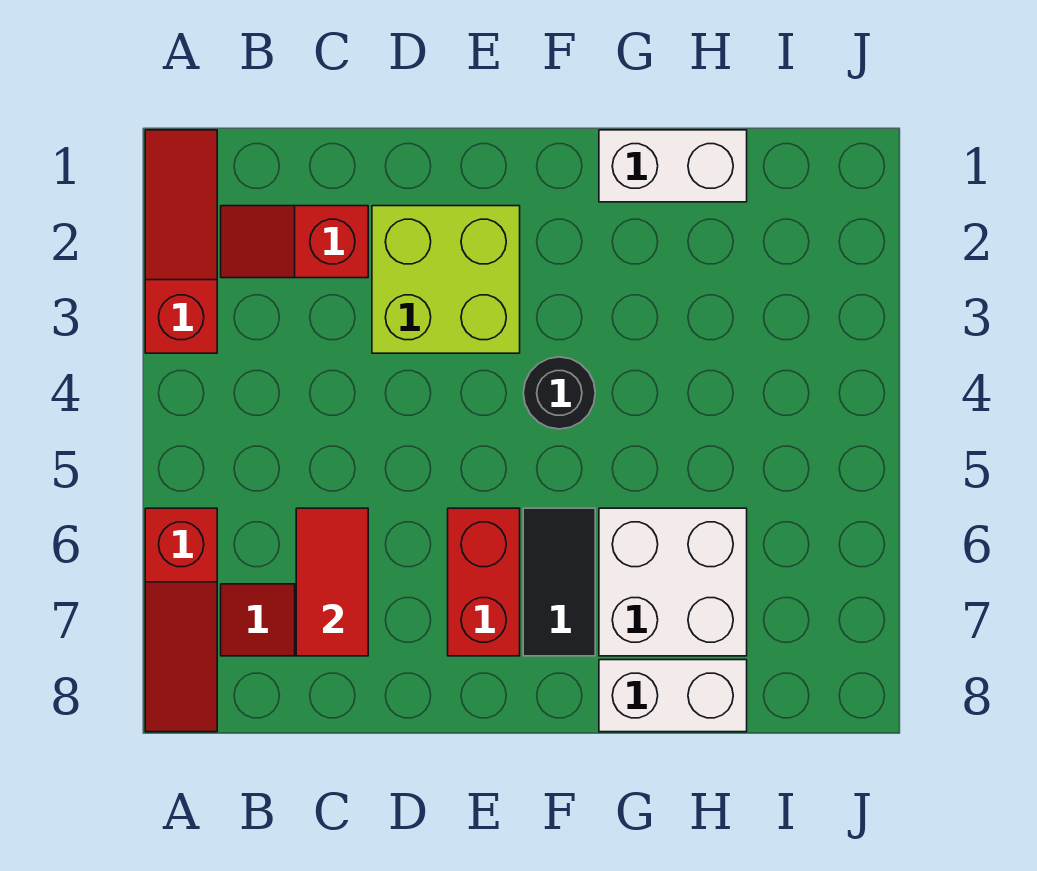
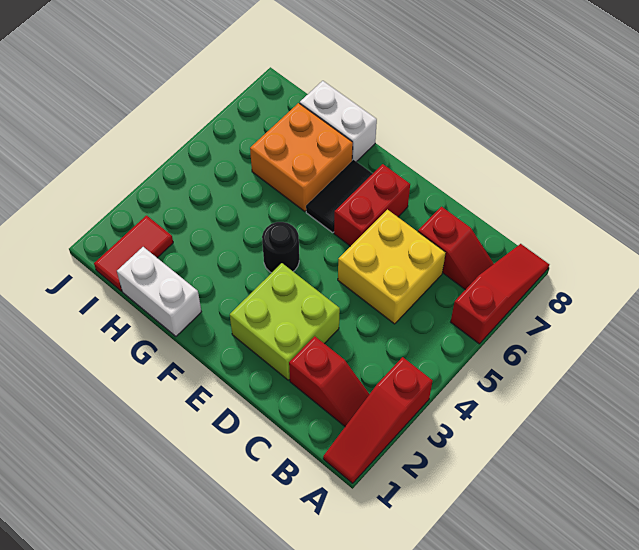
none -> yellow brick C5:D6 level 1
red tile C6:C7 level 2 -> red tile I1:I2 level 1
white brick G6:H7 level 1 -> orange brick G6:H7 level 1

